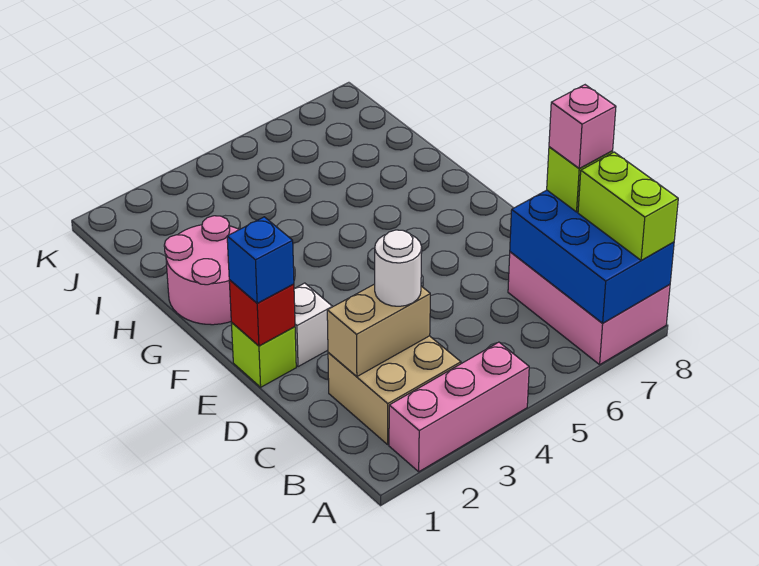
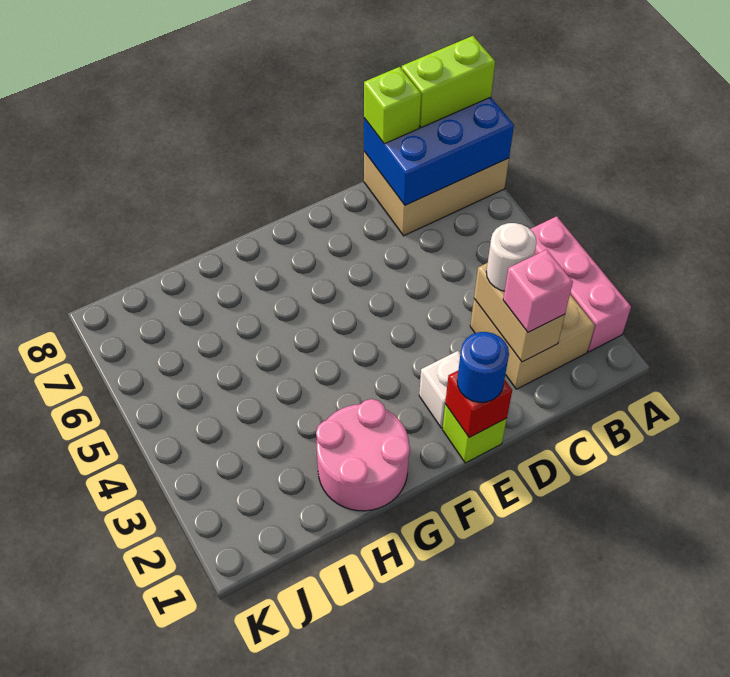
pink brick A7:C8 level 1 -> tan brick A7:C8 level 1
pink brick C8 level 4 -> pink brick C2 level 3
blue brick E1 level 3 -> blue round brick E1 level 3

